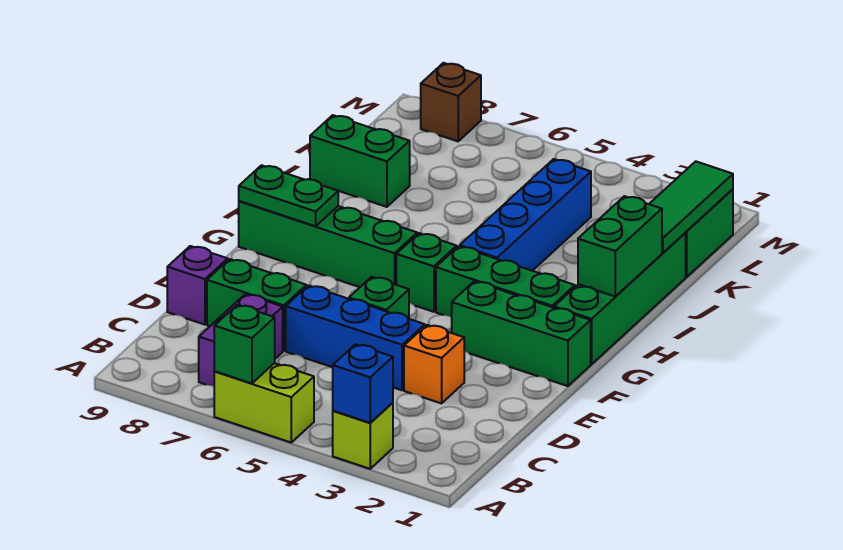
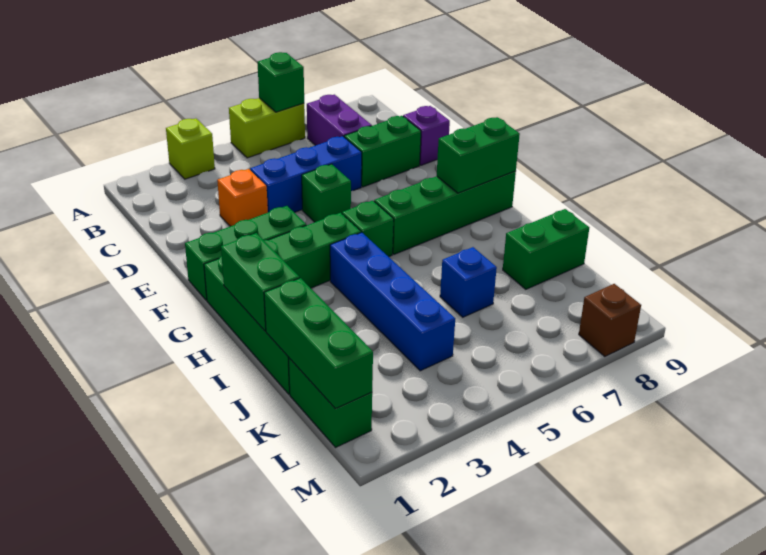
blue brick A3 level 2 -> blue brick J6 level 1
green plate G8:G9 level 2 -> green brick G8:G9 level 2
green tile J1:L1 level 2 -> green brick J1:L1 level 2

